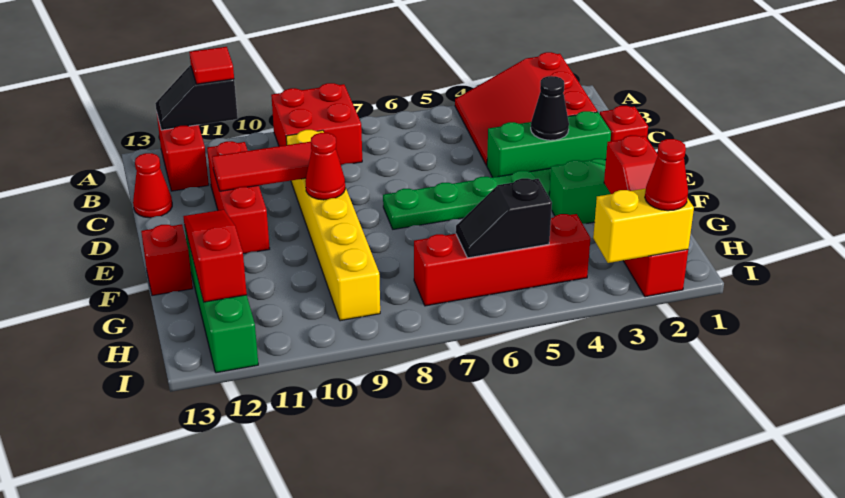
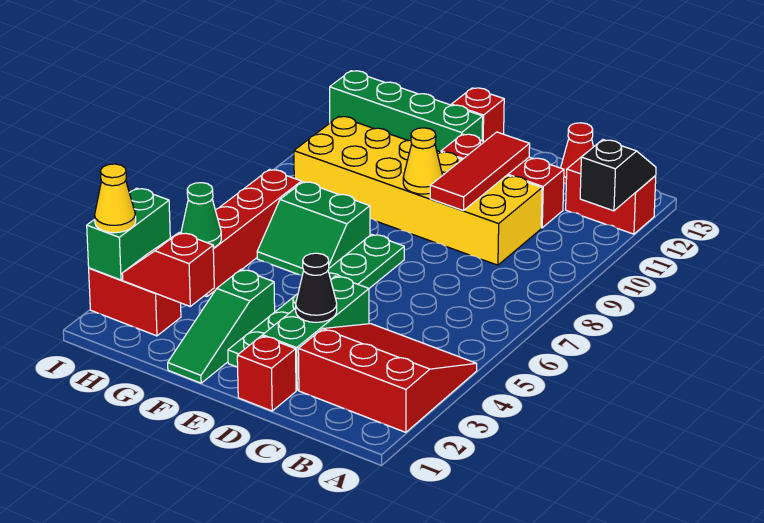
red brick A8:B9 level 1 -> none
red tile A11 level 3 -> none
yellow brick C9:H9 level 1 -> yellow brick C9:H10 level 1
red cone E9 level 2 -> yellow cone E9 level 2
none -> green slope F6:G7 level 1 top 7
red slope F12:H12 level 2 top H -> none
none -> green cone H4 level 2
black slope H5:H6 level 2 top 5 -> none
yellow brick I2:I3 level 2 -> green brick I2:I3 level 2
red cone I2 level 3 -> yellow cone I2 level 3

